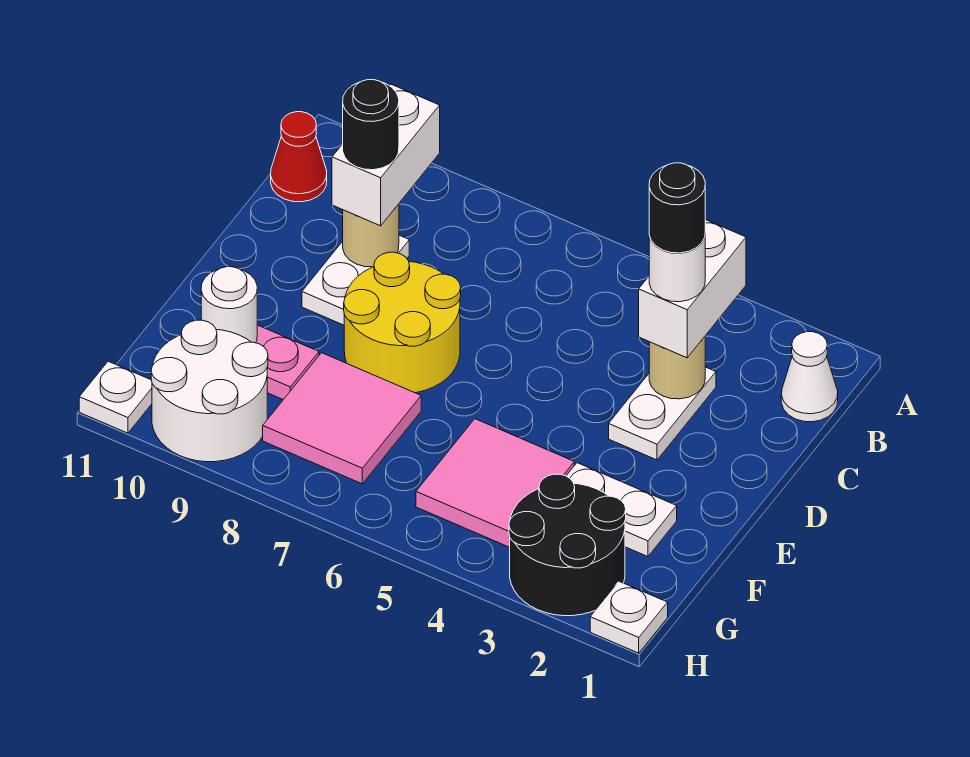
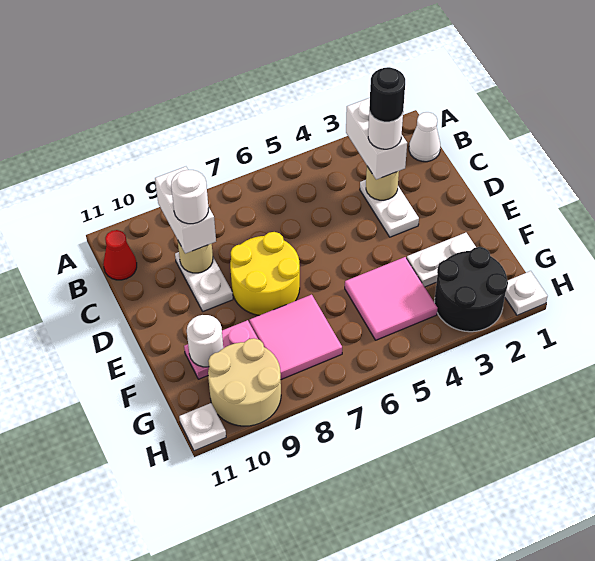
black round brick C9 level 4 -> white round brick C9 level 4
white round brick G9:H10 level 1 -> tan round brick G9:H10 level 1

